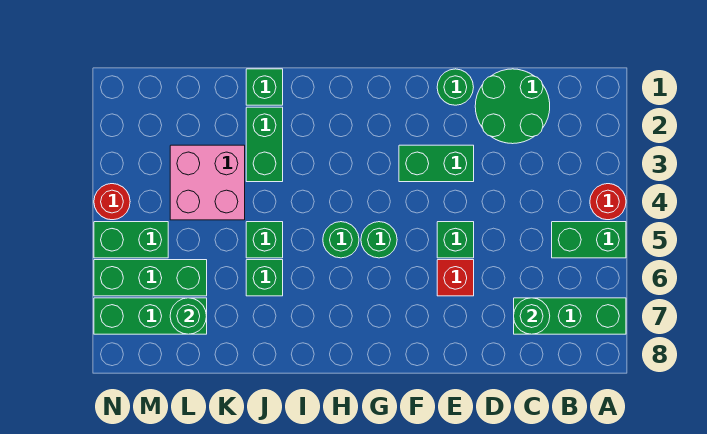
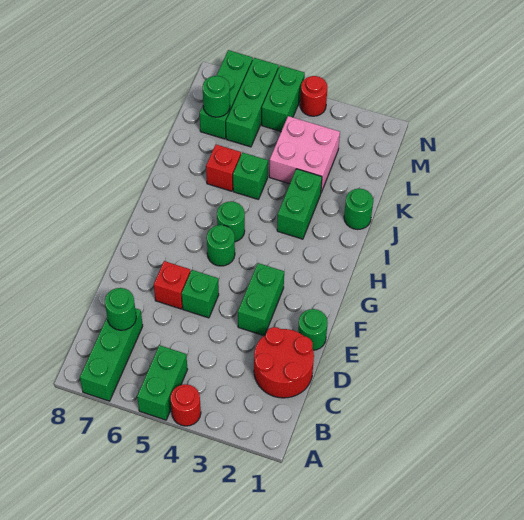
green round brick C1:D2 level 1 -> red round brick C1:D2 level 1
green brick J1 level 1 -> green round brick J1 level 1
green brick J2:J3 level 1 -> green brick I3:J3 level 1
green brick J6 level 1 -> red brick J6 level 1

